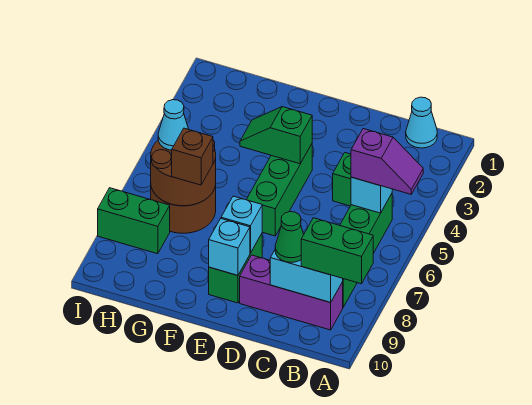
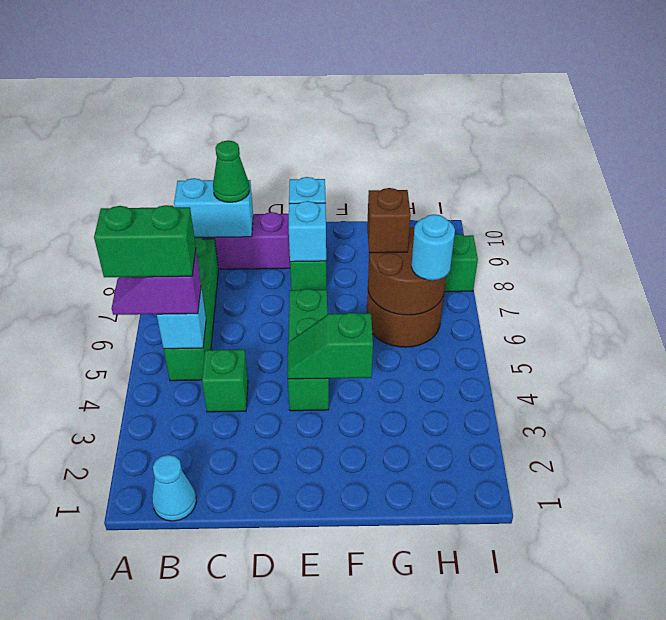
green brick A9:B9 level 3 -> green brick A5:B5 level 4
green slope E4:F4 level 2 top E -> green slope E4:F4 level 2 top F
cyan cone H6 level 3 -> cyan round brick H6 level 3

